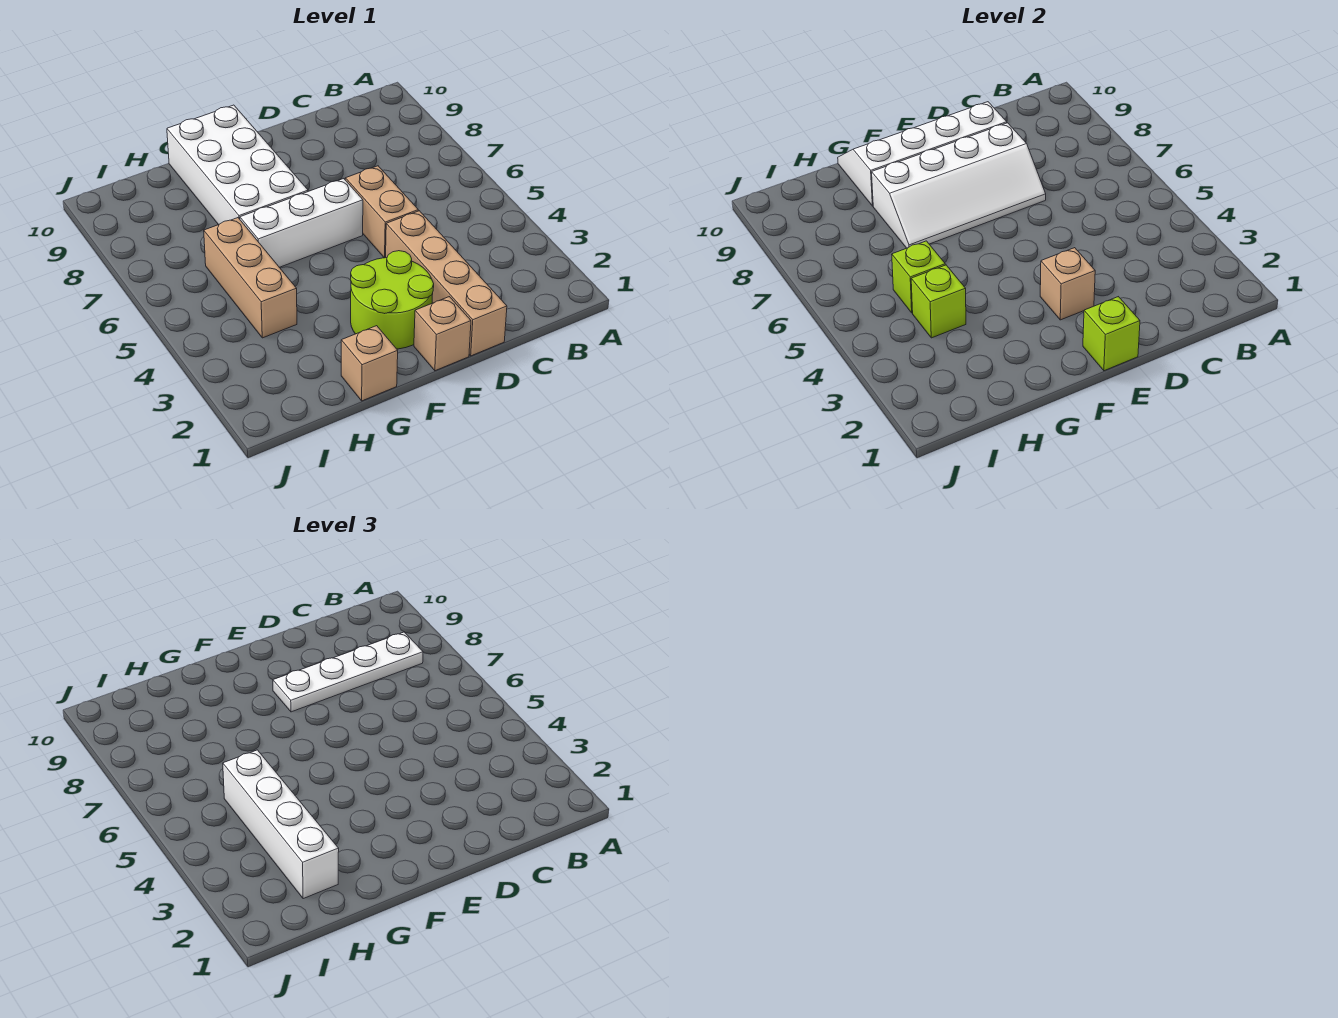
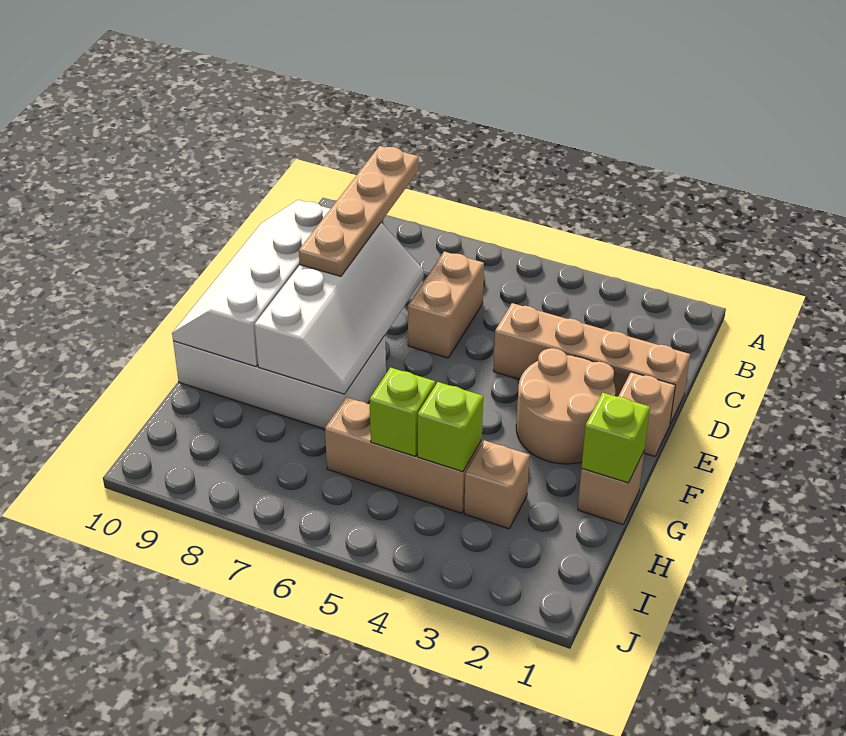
white plate B8:E8 level 3 -> tan plate B8:E8 level 3
tan brick D5:D6 level 1 -> tan brick C6:D6 level 1
lime brick E1 level 2 -> lime brick G1 level 2
lime round brick E2:F3 level 1 -> tan round brick E2:F3 level 1
tan brick E3 level 2 -> tan brick H3 level 1
white brick E6:G6 level 1 -> none
white brick H2:H5 level 3 -> none

